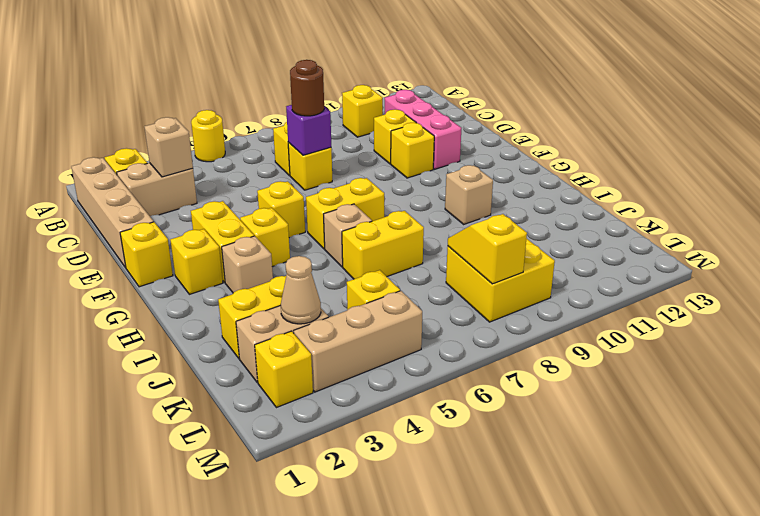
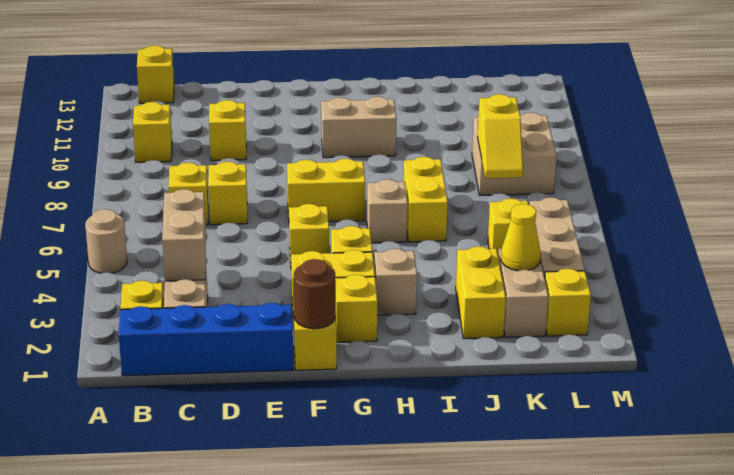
yellow round brick A5 level 1 -> tan round brick A5 level 1
tan brick B1:E1 level 1 -> blue brick B1:E1 level 1
tan brick C3 level 2 -> tan brick C3:C4 level 2
pink brick C11:E11 level 1 -> none
purple brick D7 level 2 -> none
brown round brick D7 level 3 -> brown round brick F1 level 2
yellow brick E10 level 1 -> yellow brick B13 level 1
yellow brick G6:G7 level 1 -> yellow brick F7:G7 level 1
tan brick H10 level 1 -> tan brick G10:H10 level 1
tan cone K3 level 2 -> yellow cone K3 level 2
yellow brick K8:L9 level 1 -> tan brick K8:L9 level 1
yellow slope K8:L8 level 2 top L -> yellow slope K7:K8 level 2 top 8

